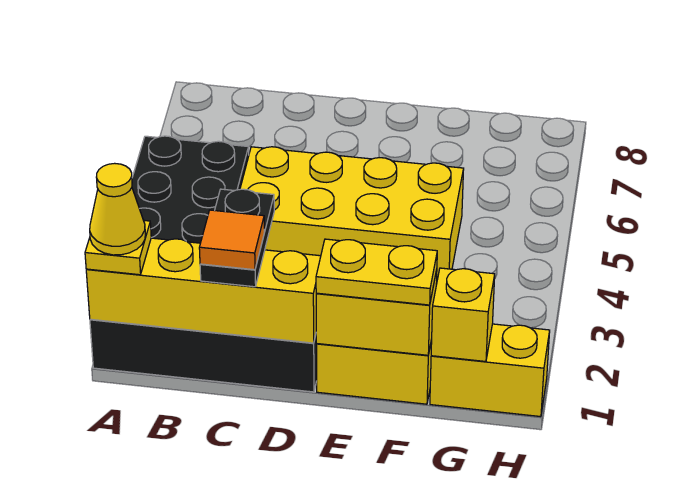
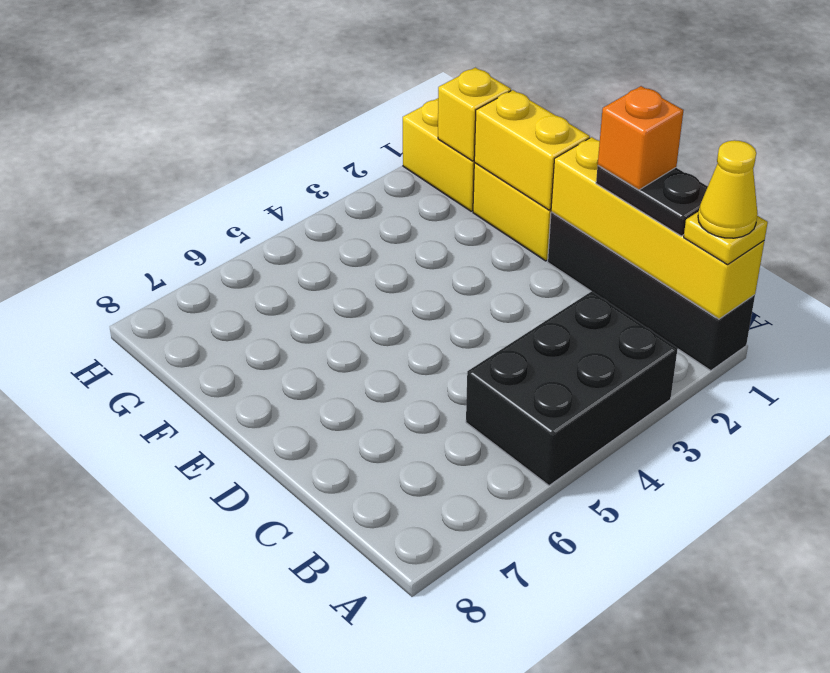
black plate C1:C2 level 3 -> black plate B1:C1 level 3
orange tile C1 level 4 -> orange brick C1 level 4
yellow brick C4:F5 level 1 -> none
yellow plate E1:F1 level 3 -> none

